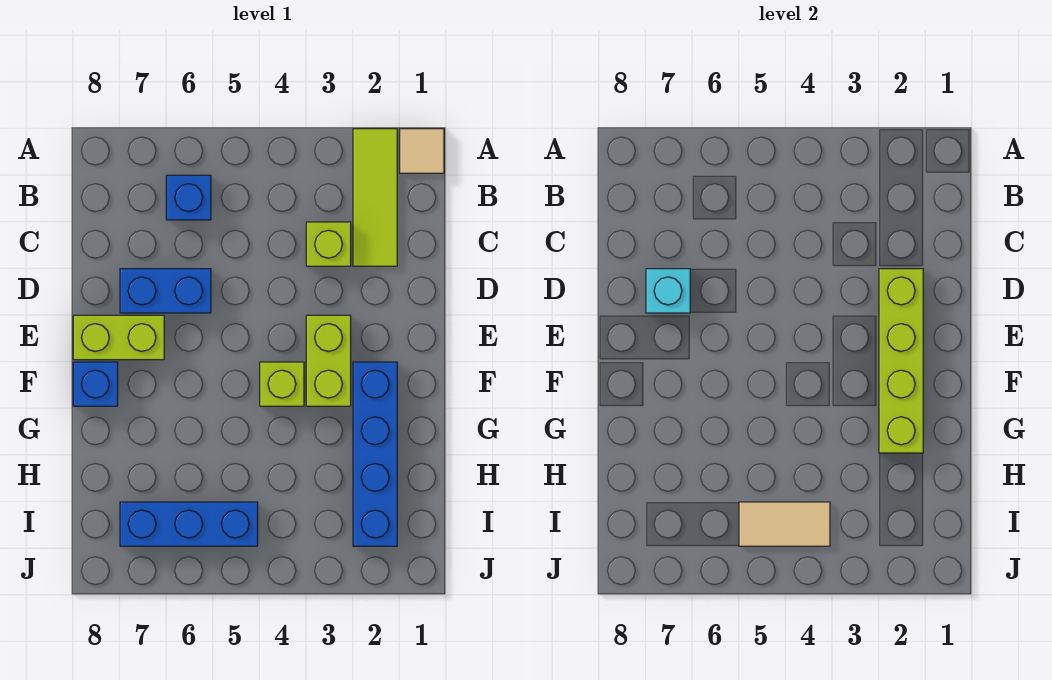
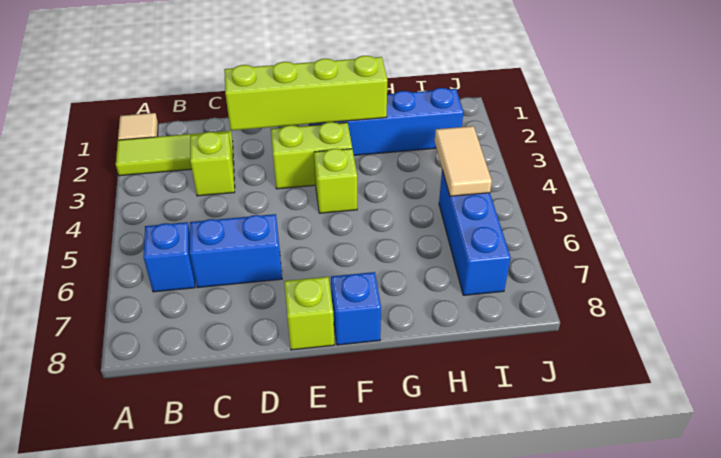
blue brick D6:D7 level 1 -> blue brick C6:D6 level 1
cyan brick D7 level 2 -> none
lime brick E7:E8 level 1 -> lime brick E8 level 1

